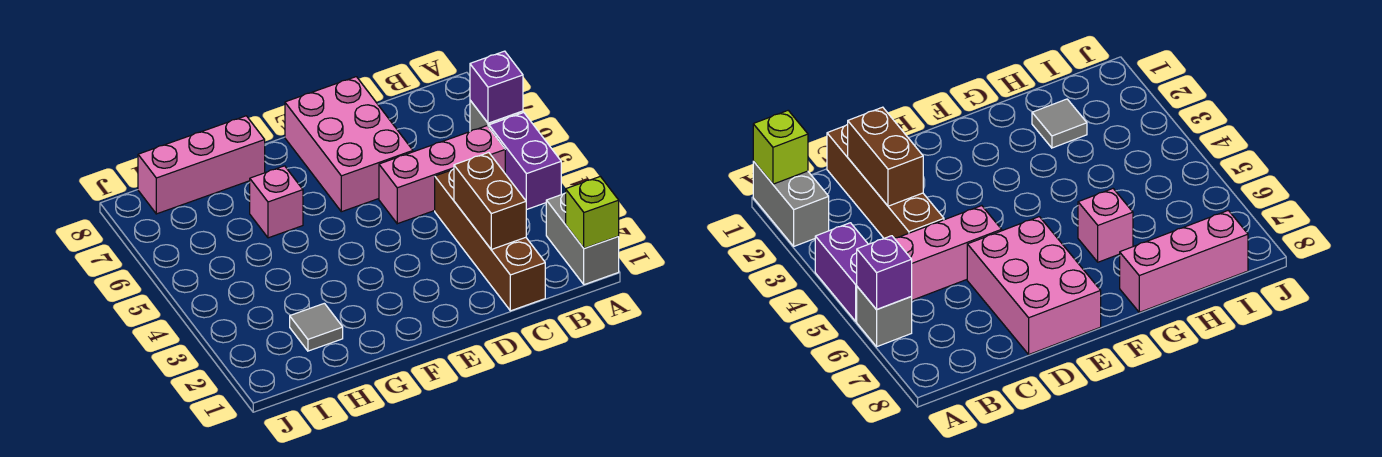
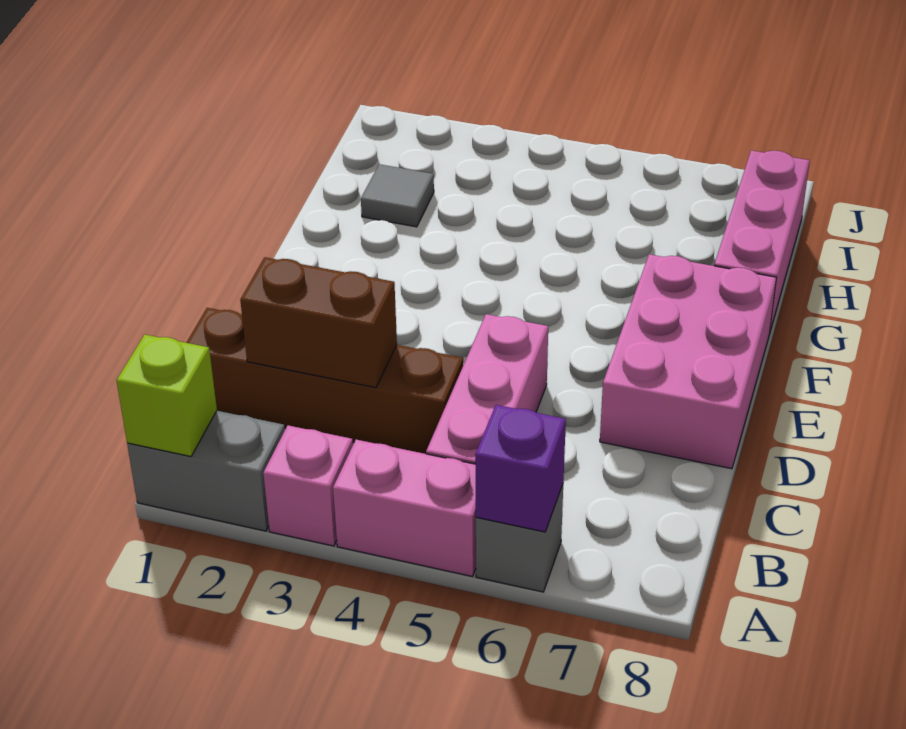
purple brick A4:A5 level 1 -> pink brick A4:A5 level 1
pink brick D6:E8 level 1 -> pink brick D7:F8 level 1
pink brick G6 level 1 -> pink brick A3 level 1

